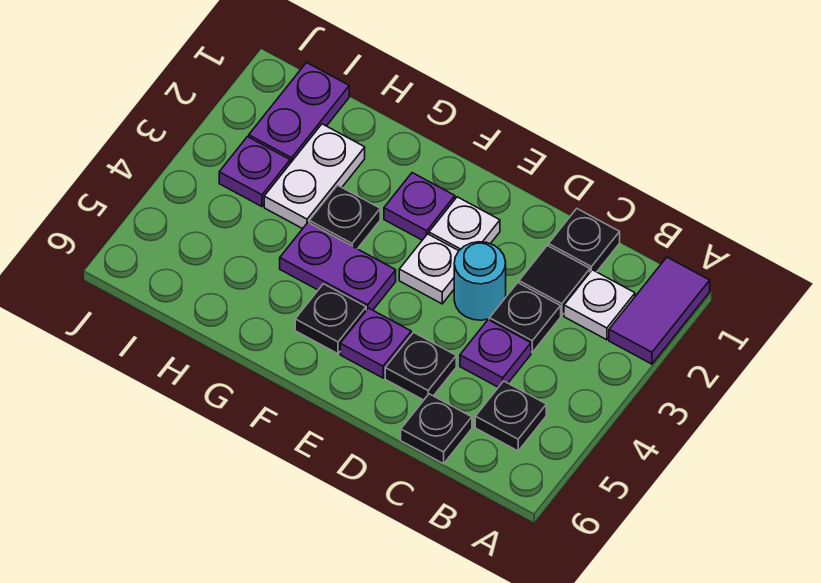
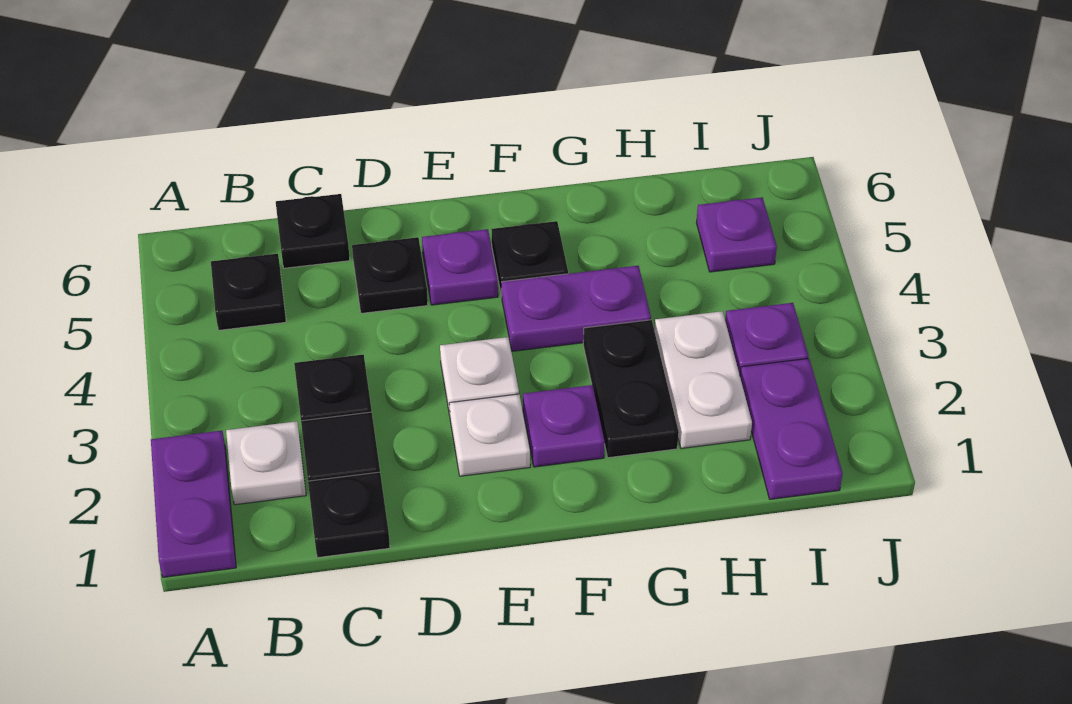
purple tile A1:A2 level 1 -> purple plate A1:A2 level 1
purple plate C4 level 1 -> purple plate I5 level 1
cyan round brick D3 level 1 -> none
black plate G3 level 1 -> black plate G2:G3 level 1

